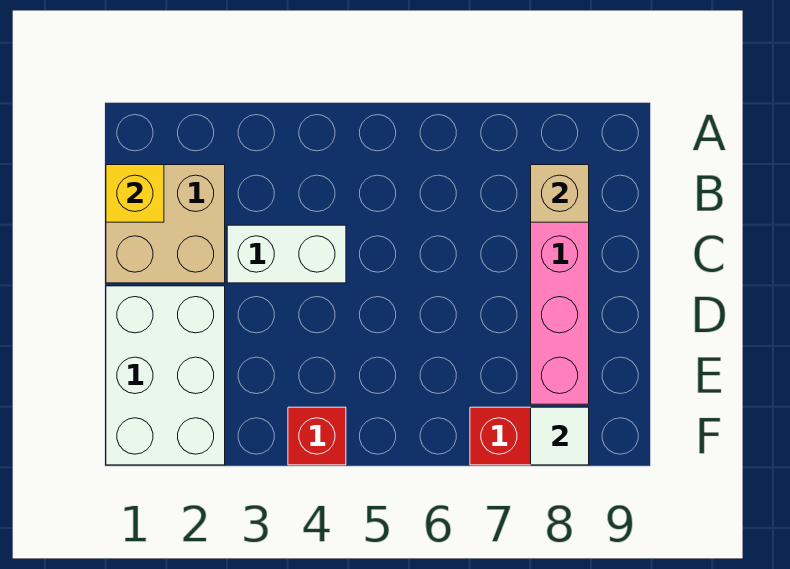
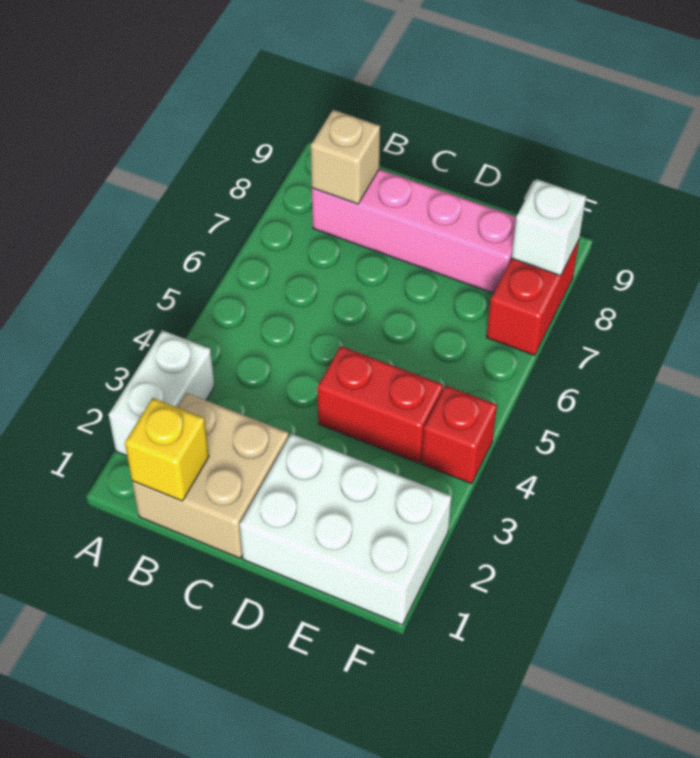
white brick C3:C4 level 1 -> white brick A2:A3 level 1
none -> red brick D4:E4 level 1
white tile F8 level 2 -> white brick F8 level 2

